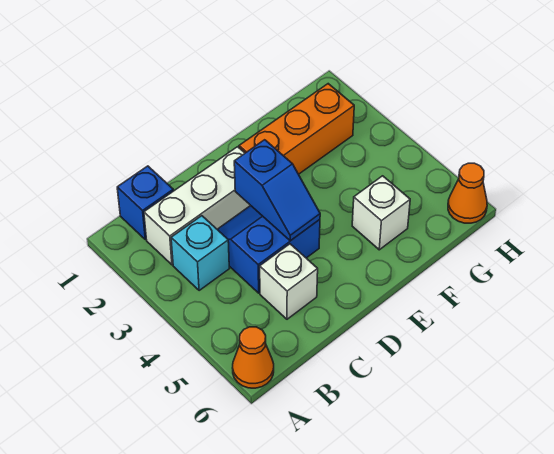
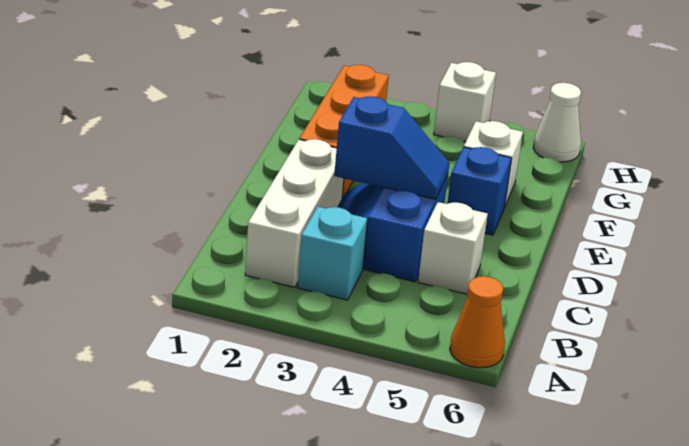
blue brick B1 level 1 -> blue brick E5 level 1
none -> white brick H4 level 1
orange cone H6 level 1 -> white cone H6 level 1

